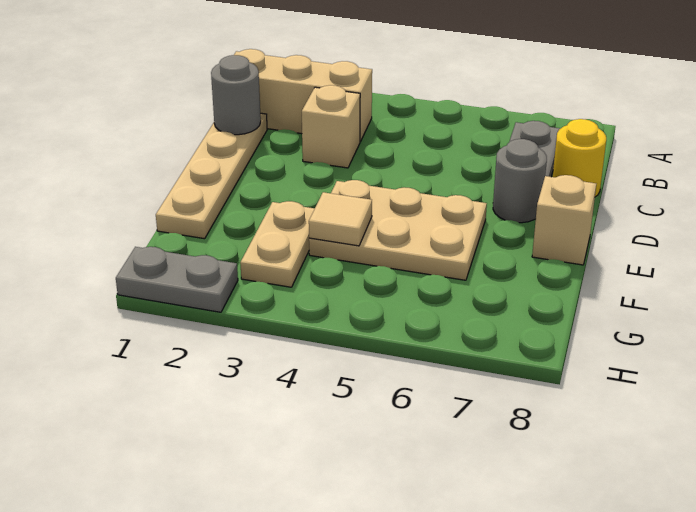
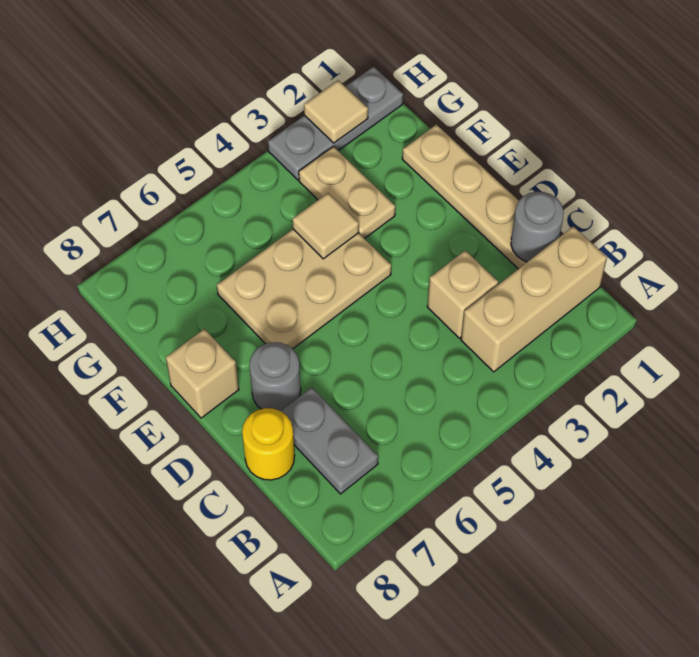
grey plate H1:H2 level 1 -> grey plate H1:H3 level 1
none -> tan tile H2 level 2

